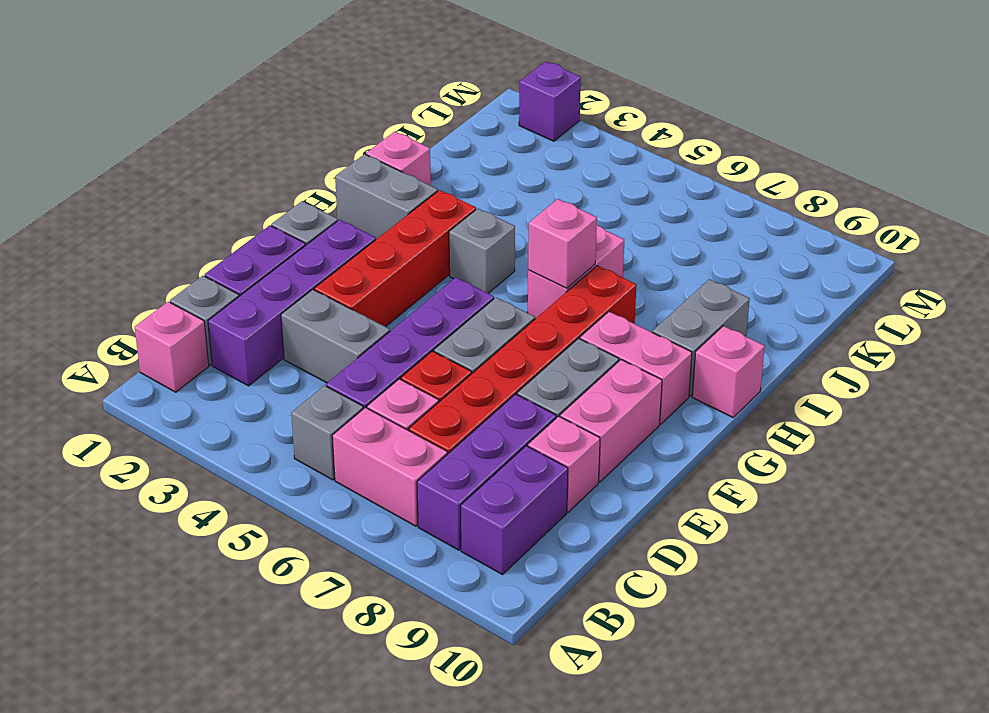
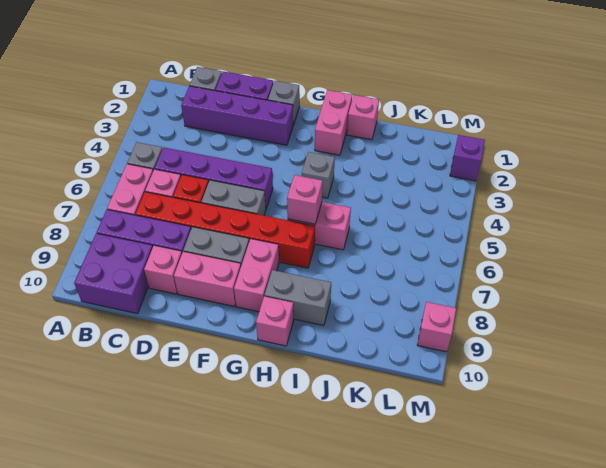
pink brick B1 level 1 -> pink brick M9 level 1
purple brick B9:C9 level 1 -> purple brick B9:C10 level 1
grey brick D3:D4 level 1 -> none
red brick E3:H3 level 1 -> none
grey brick H1:H2 level 1 -> pink brick H1:H2 level 1

